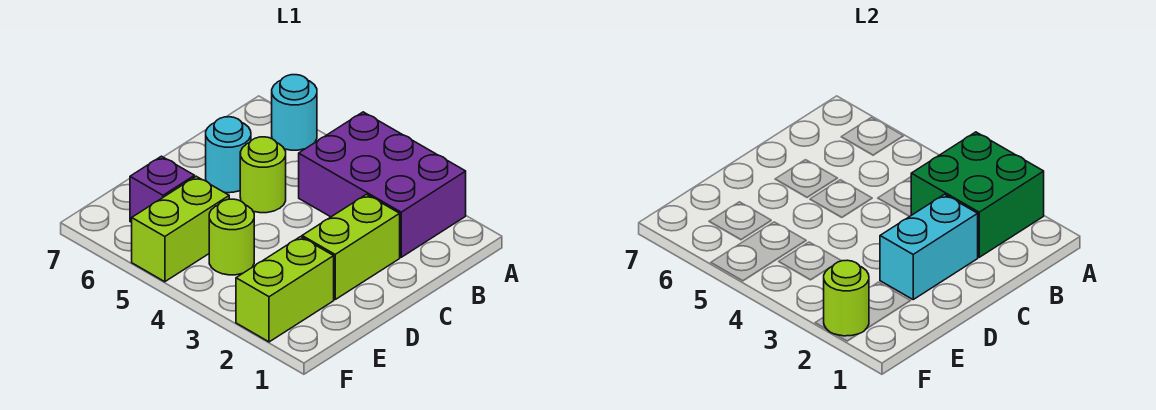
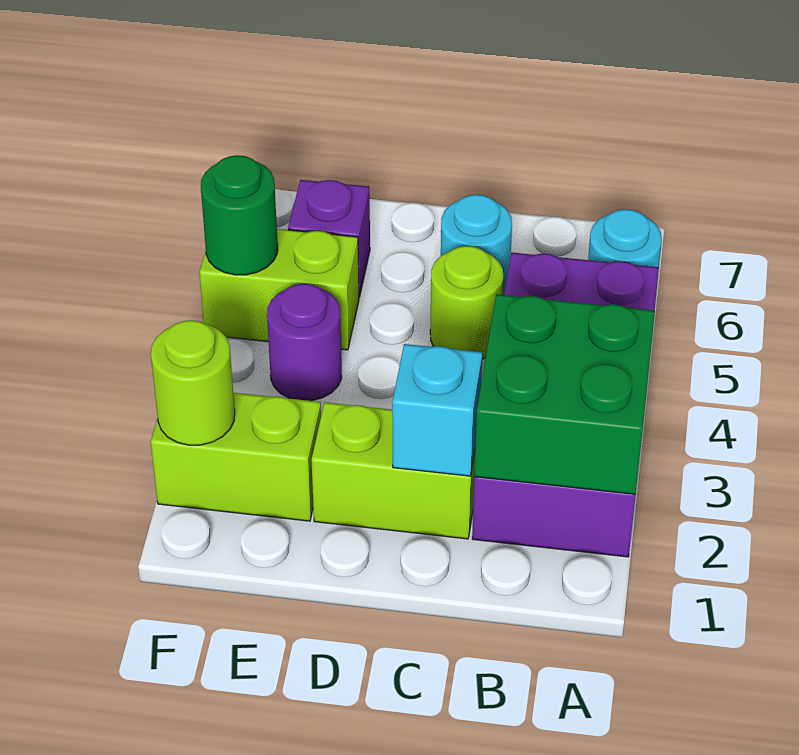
purple brick A2:B4 level 1 -> purple brick A2:B5 level 1
cyan brick C2:D2 level 2 -> cyan brick C2 level 2
lime round brick E4 level 1 -> purple round brick E4 level 1
none -> green round brick F5 level 2

